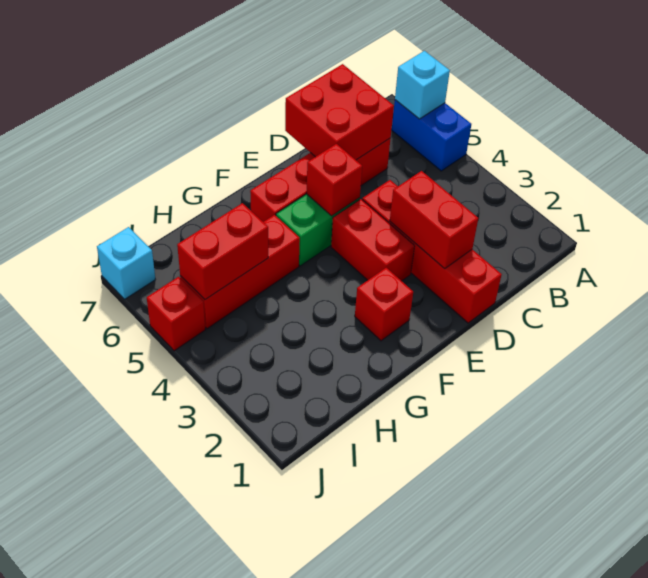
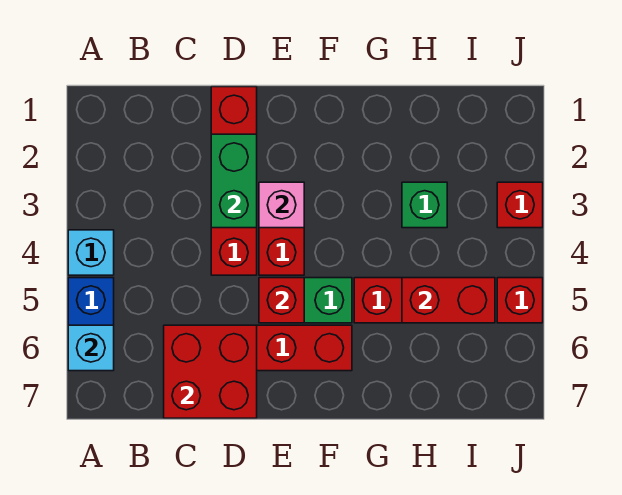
red brick D2:D3 level 2 -> green brick D2:D3 level 2
none -> pink brick E3 level 2
red brick F2 level 1 -> red brick J3 level 1
none -> green brick H3 level 1
cyan brick J7 level 1 -> cyan brick A4 level 1

